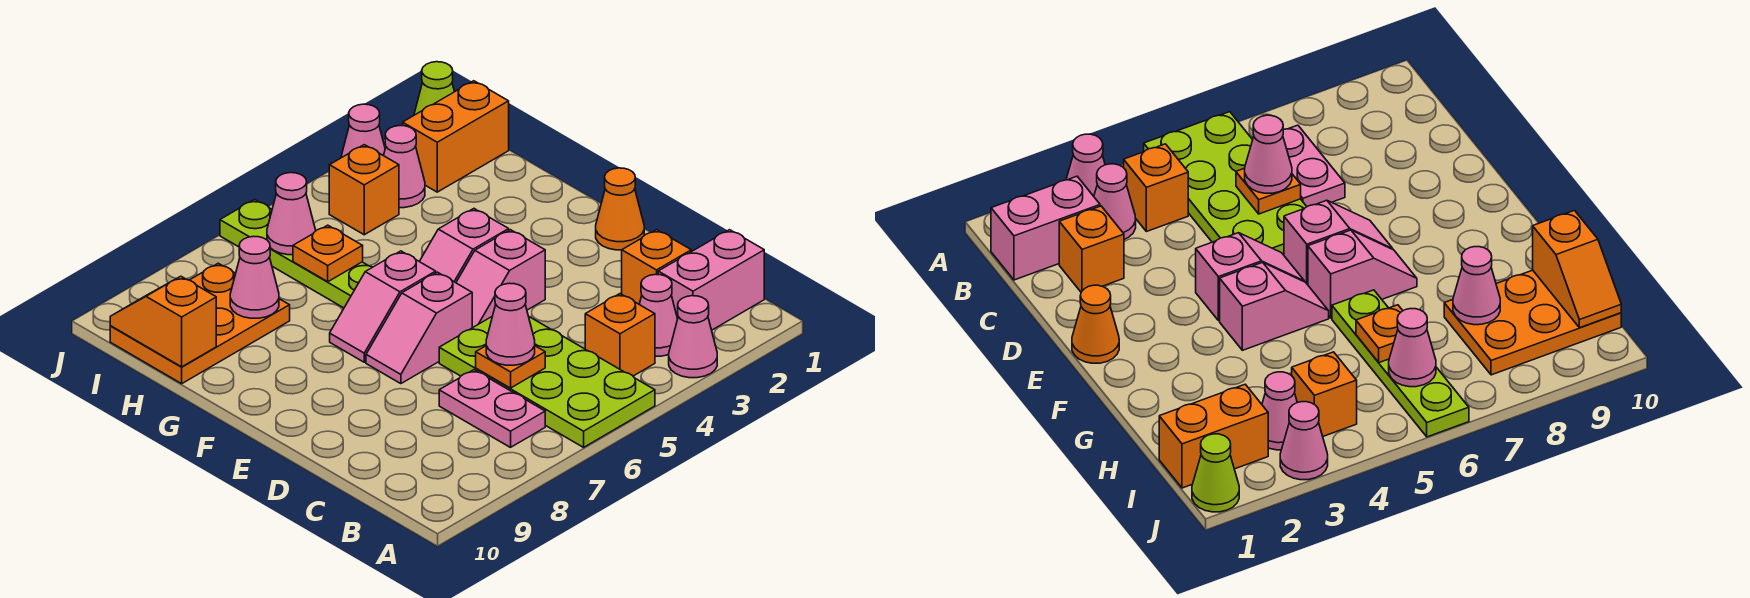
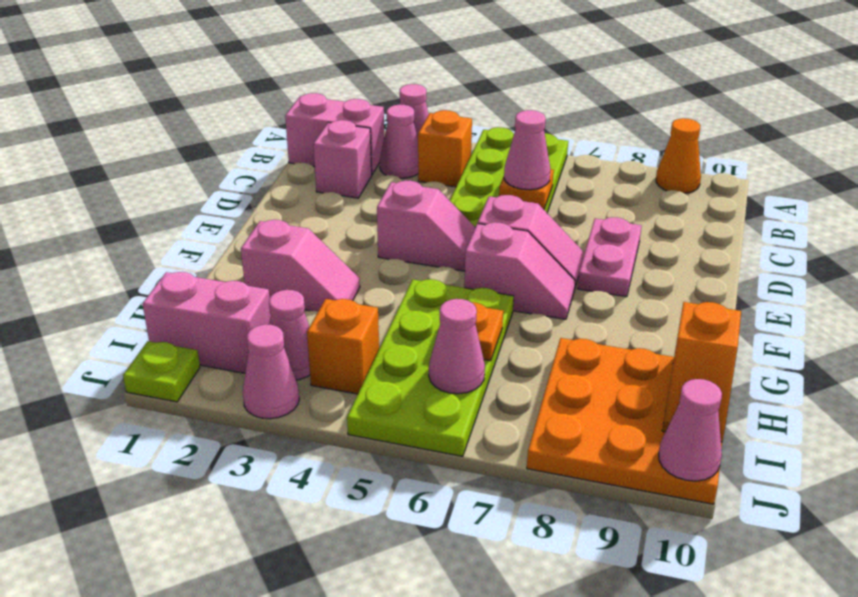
pink plate B7:C7 level 1 -> pink plate D8:E8 level 1
orange brick C2 level 1 -> pink brick C2 level 1
orange cone E1 level 1 -> orange cone A9 level 1
pink slope F4:F5 level 1 top 4 -> pink slope G2:G3 level 1 top 2
lime plate G6:J6 level 1 -> lime plate G5:J6 level 1
orange plate H8:I10 level 1 -> orange plate H8:J10 level 1
pink cone H8 level 2 -> pink cone J10 level 2
orange brick I1:I2 level 1 -> pink brick I1:I2 level 1
lime cone J1 level 1 -> lime plate J1 level 1

